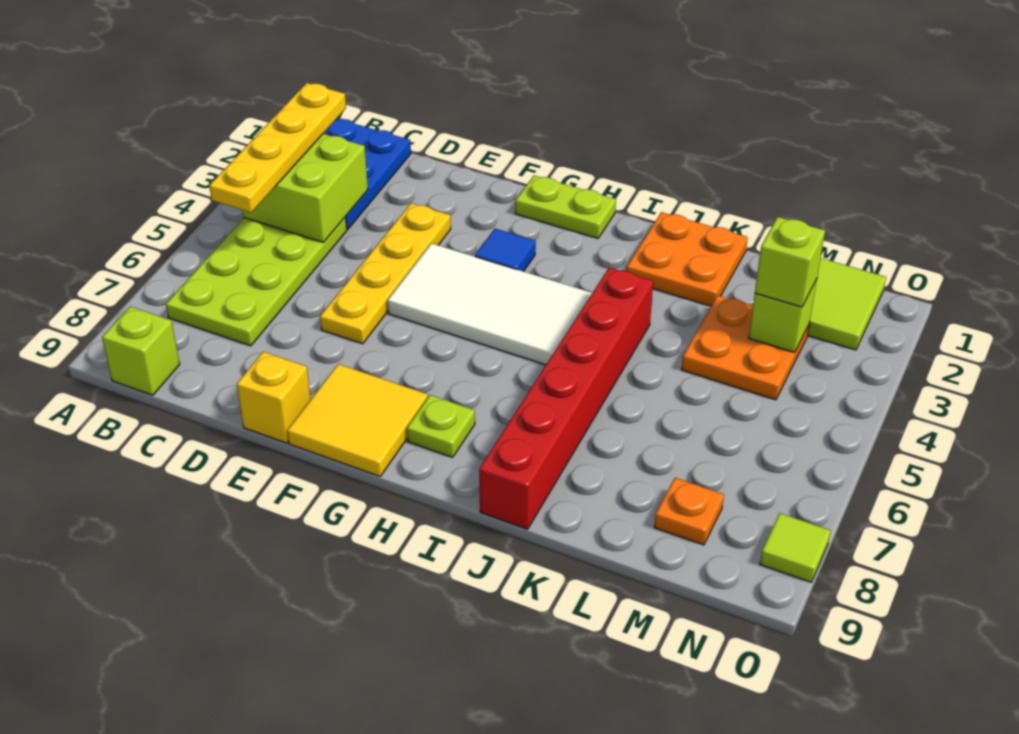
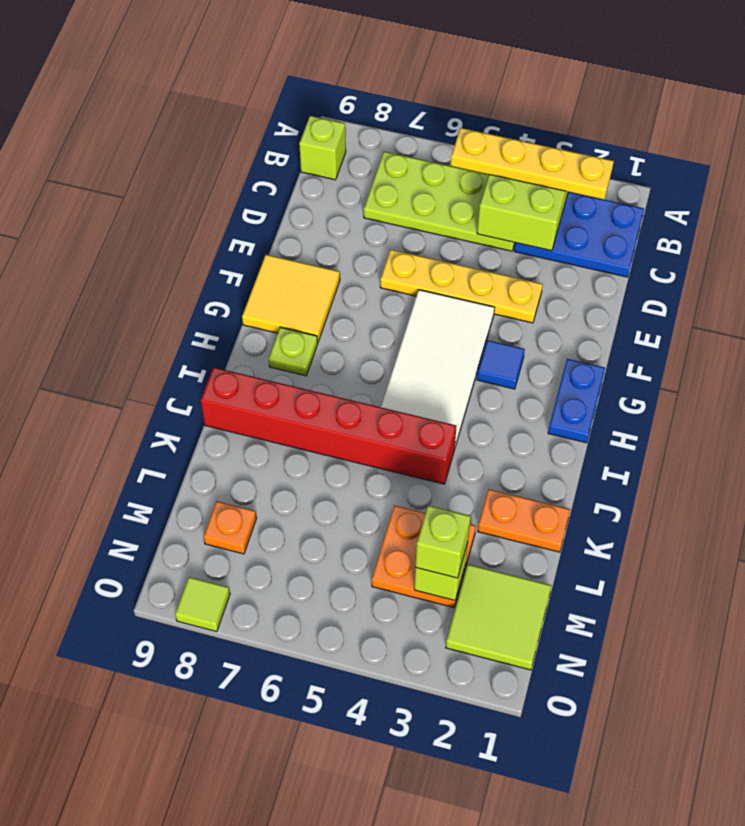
yellow brick E9 level 1 -> none
lime plate G1:H1 level 1 -> blue plate G1:H1 level 1
orange plate J1:K2 level 1 -> orange plate K1:K2 level 1

